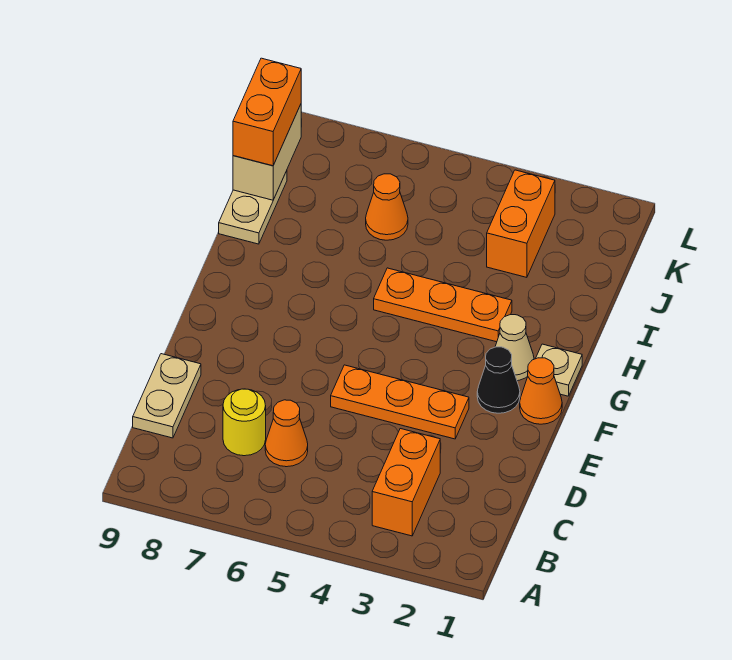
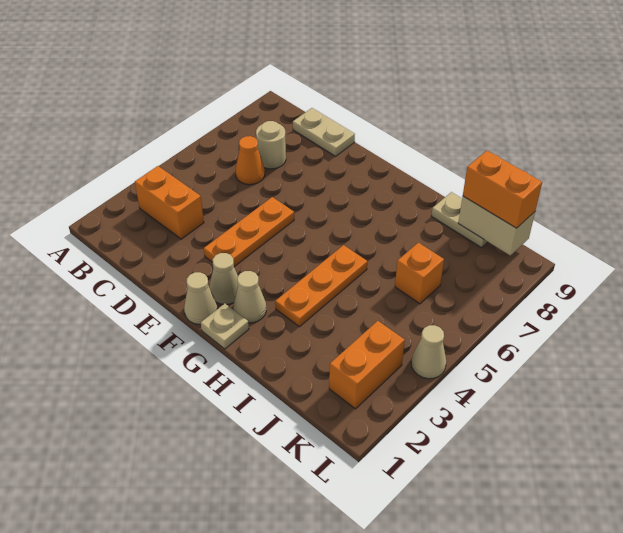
yellow round brick C7 level 1 -> tan round brick C7 level 1
orange cone F1 level 1 -> tan cone F1 level 1
black cone F2 level 1 -> tan cone F2 level 1
orange brick J3:K3 level 1 -> orange brick K2:K3 level 1
orange cone J6 level 1 -> orange brick J6 level 1
none -> tan cone L4 level 1

